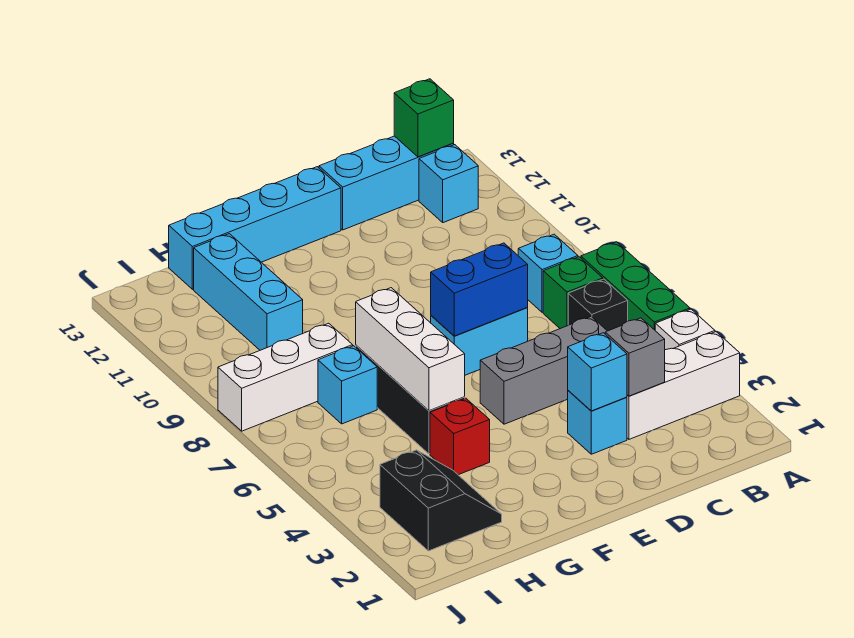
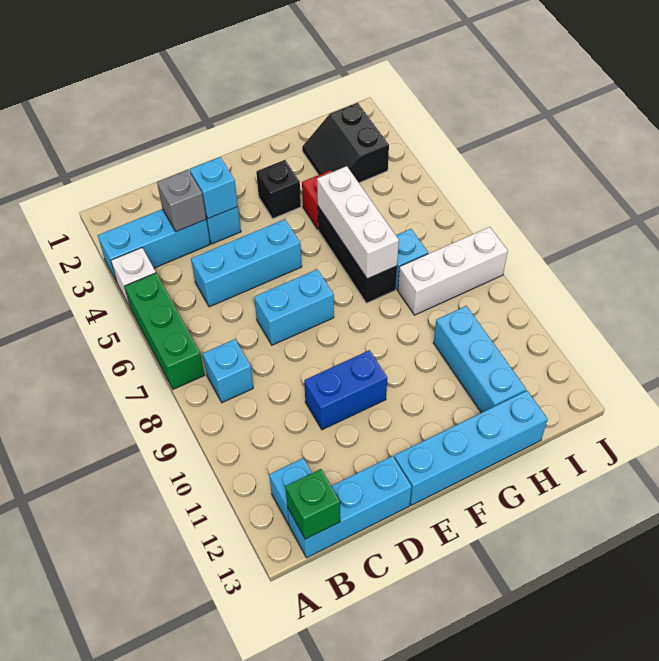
white brick A3:C3 level 1 -> cyan brick A3:C3 level 1
black brick B6 level 1 -> black brick F3 level 1
green brick B7 level 1 -> none
grey brick C5:E5 level 1 -> cyan brick C5:E5 level 1
blue brick D7:E7 level 2 -> blue brick D10:E10 level 1

